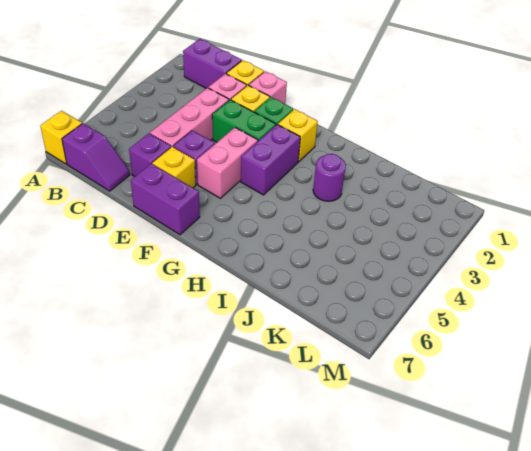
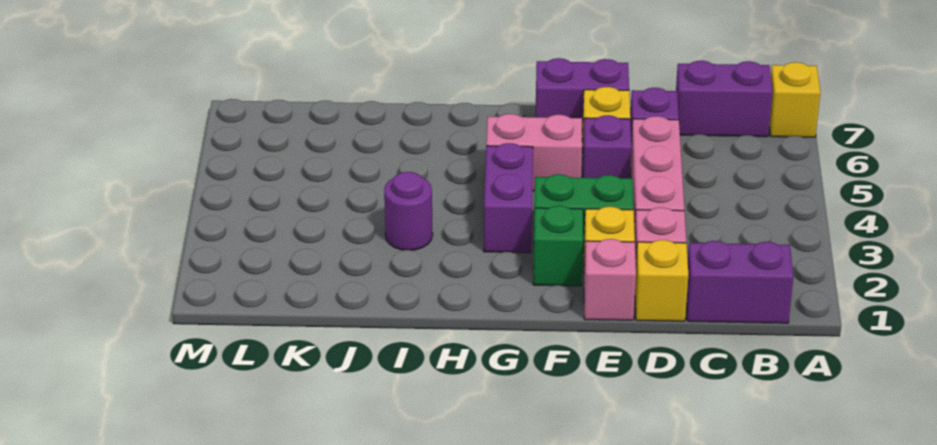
purple slope B7:C7 level 1 top B -> purple brick B7:C7 level 1
pink brick F4:F5 level 1 -> pink brick F5:G5 level 1
yellow brick G2 level 1 -> none

